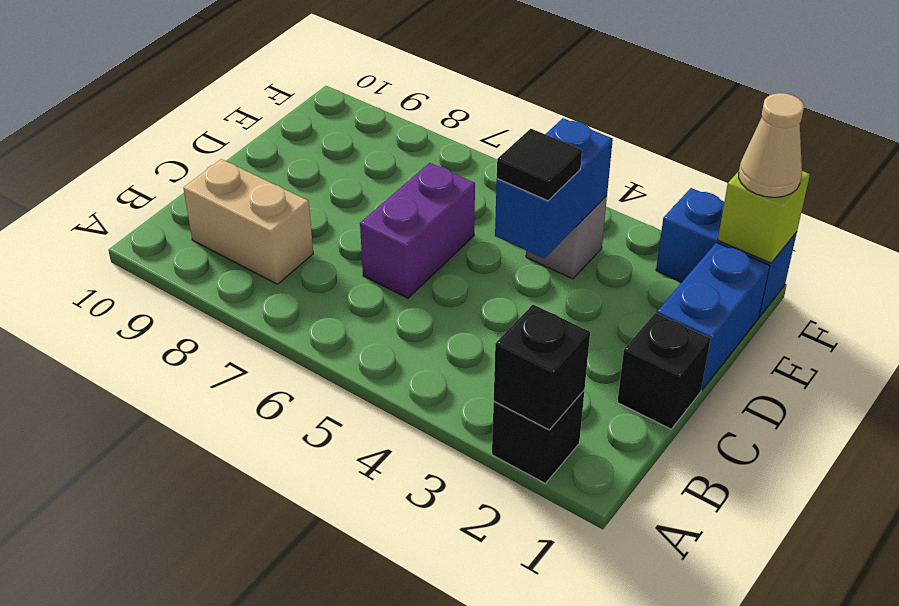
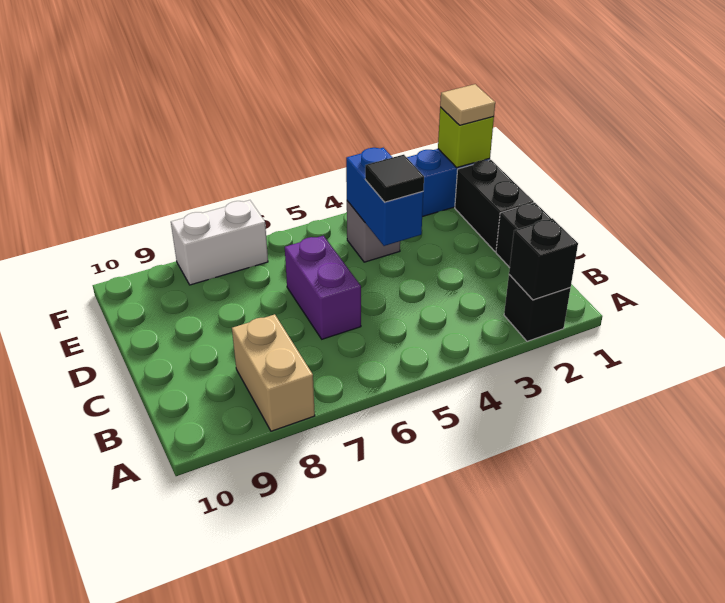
tan brick B8:B9 level 1 -> tan brick A8:B8 level 1
blue brick D1:E1 level 1 -> black brick D1:E1 level 1
tan cone F1 level 3 -> tan tile F1 level 3
none -> white brick F7:F8 level 1

